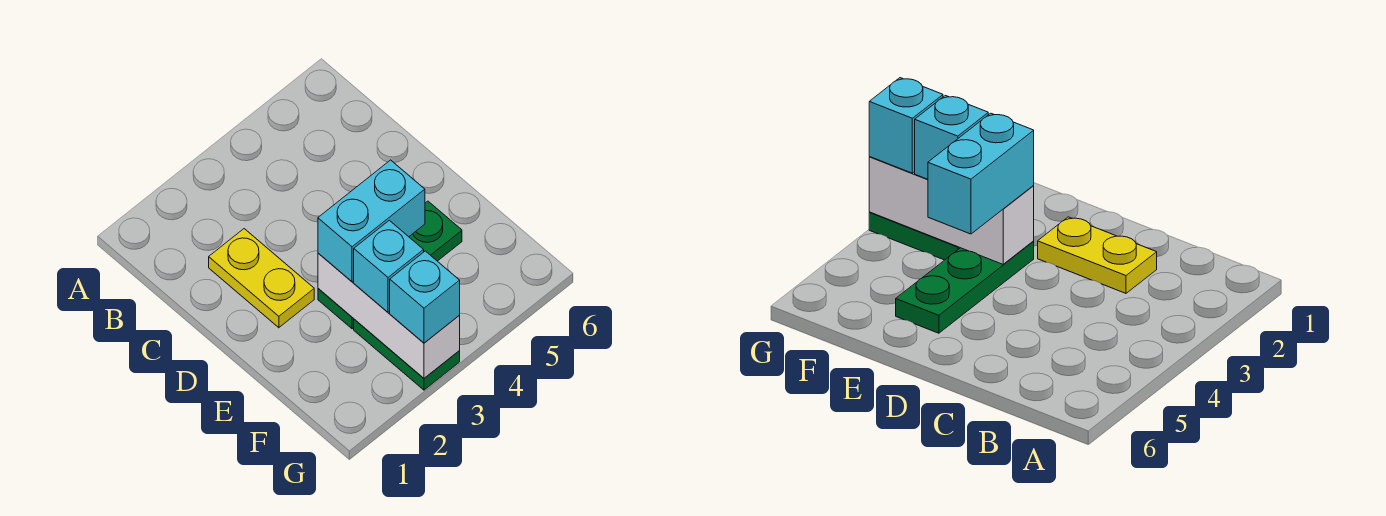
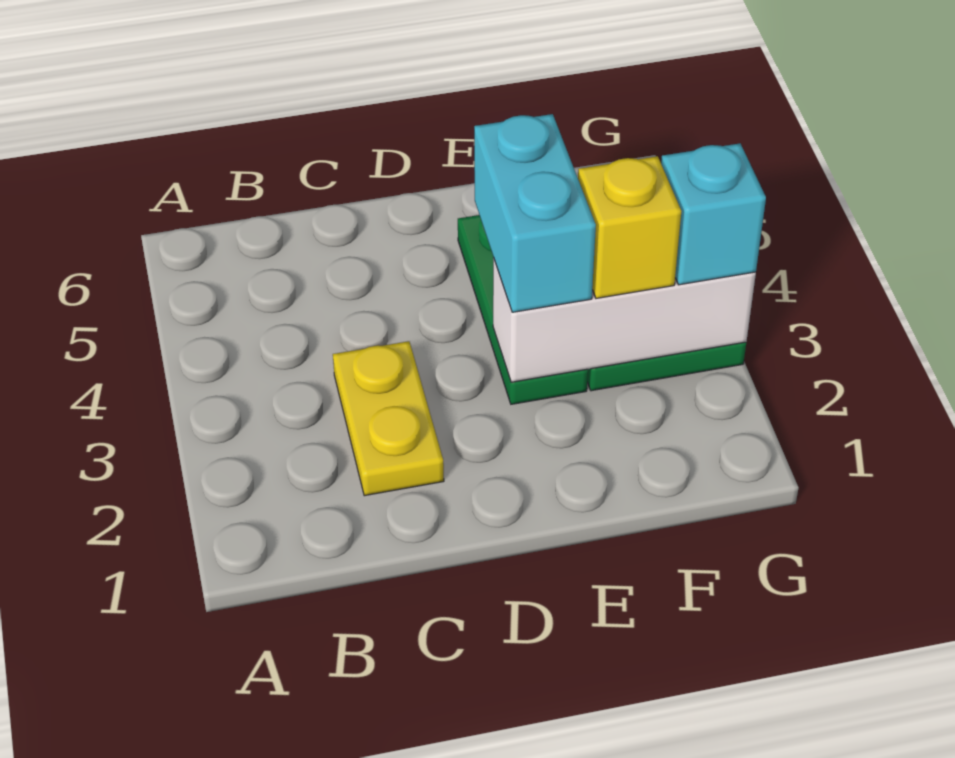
yellow plate C2:D2 level 1 -> yellow plate C2:C3 level 1
cyan brick F3 level 3 -> yellow brick F3 level 3

